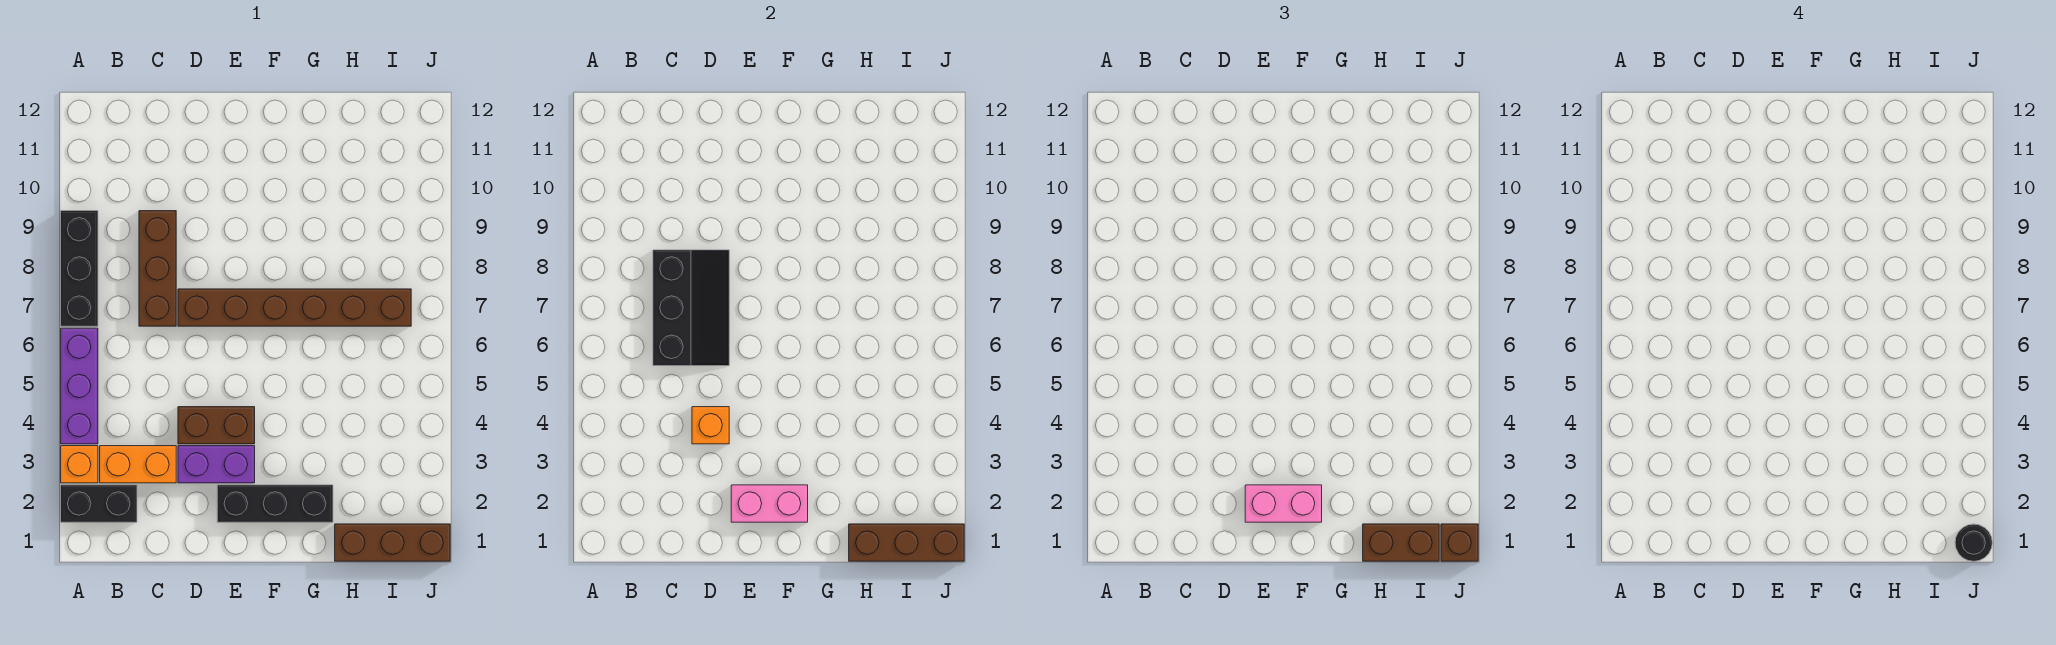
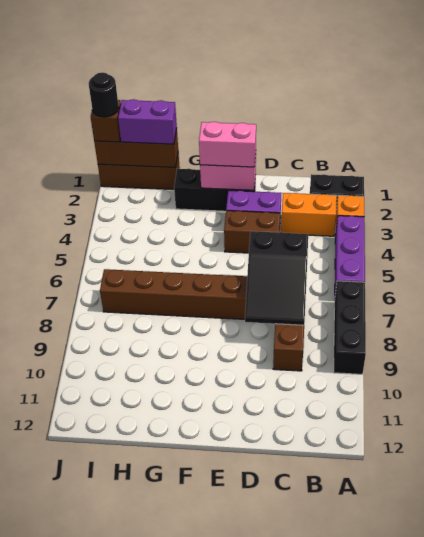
black slope C6:D8 level 2 top C -> black slope C6:D8 level 2 top 6
orange brick D4 level 2 -> none
brown brick H1:I1 level 3 -> purple brick H1:I1 level 3

